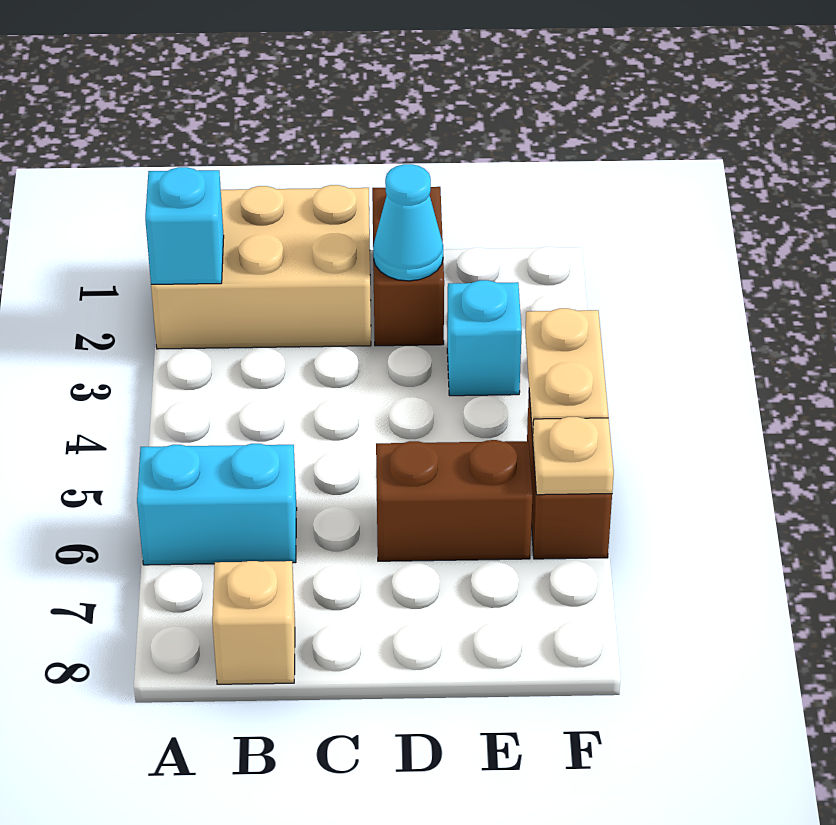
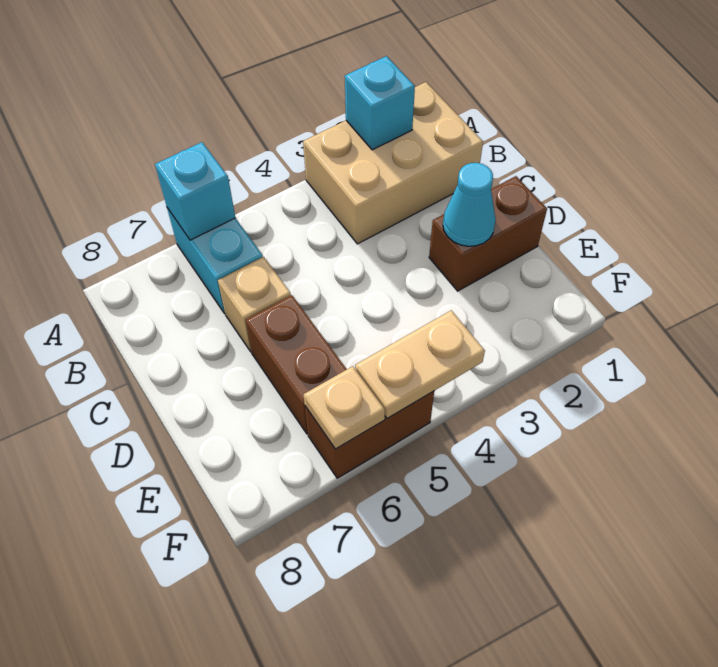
tan brick A1:C2 level 1 -> tan brick A1:B3 level 1
tan brick B8 level 1 -> tan brick C6 level 1
cyan brick E3 level 1 -> cyan brick A6 level 2

